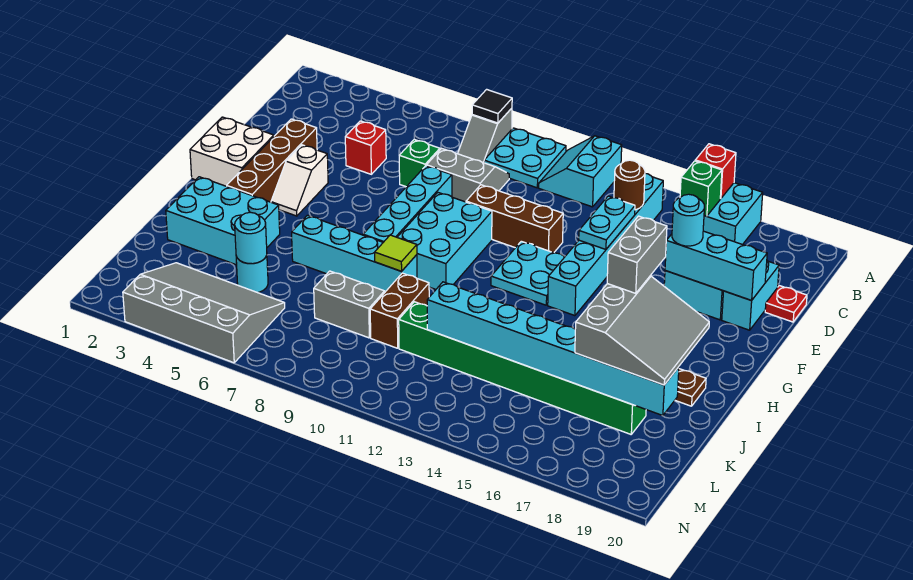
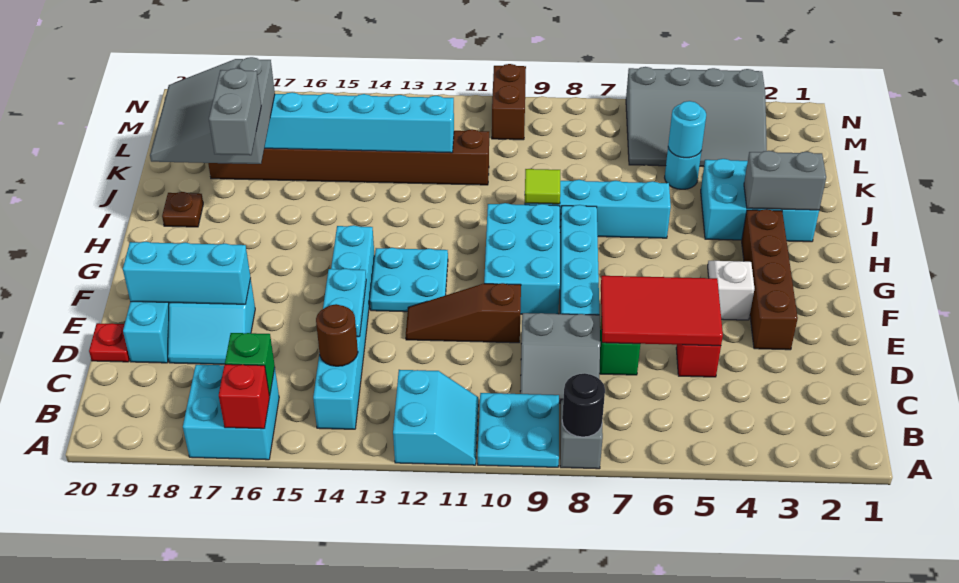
black tile A8 level 2 -> black round brick A8 level 2
none -> red tile D5:E7 level 2
brown brick E10:E12 level 1 -> brown slope E10:E12 level 1 top 10
cyan round brick E17 level 3 -> none
white brick F1:G2 level 1 -> none
brown brick J10:K10 level 1 -> brown brick M10:N10 level 1
grey brick K8:K9 level 1 -> grey brick I2:I3 level 2
green brick K11:K18 level 1 -> brown brick K11:K18 level 1

